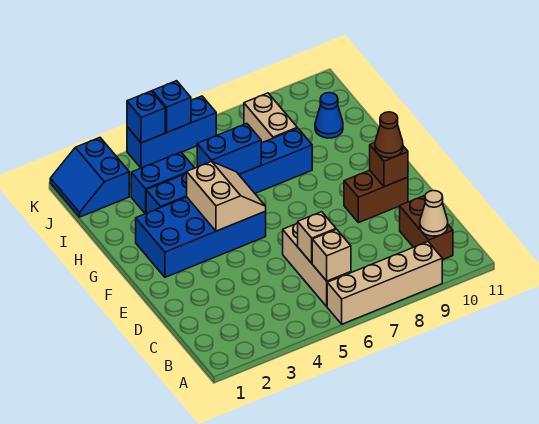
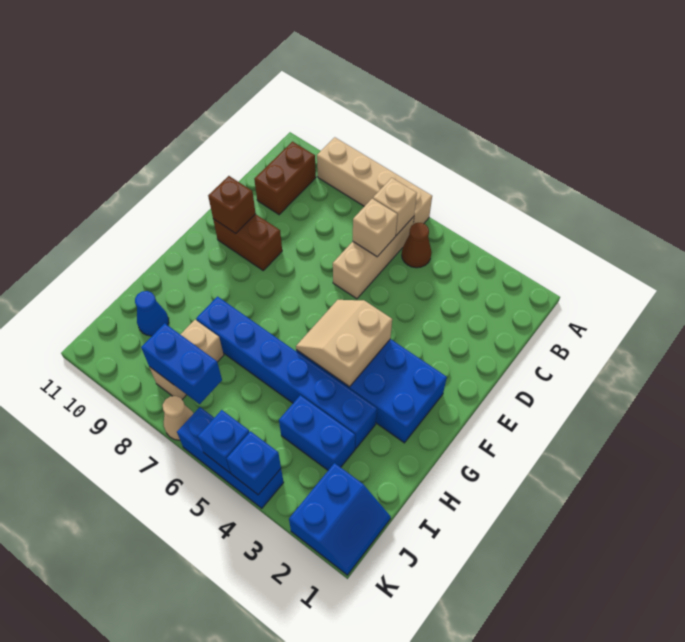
tan cone B10 level 2 -> tan cone K7 level 1
brown cone E10 level 3 -> brown cone B5 level 1
blue brick H5:H6 level 2 -> blue brick J7:J8 level 2

